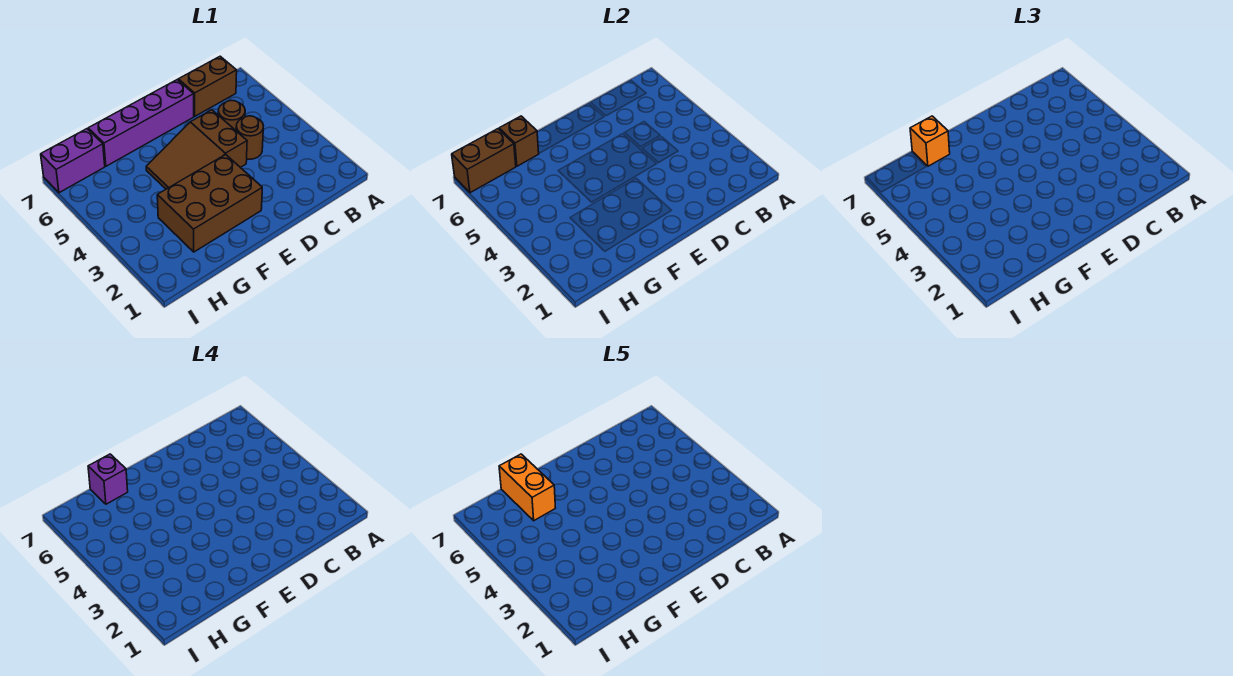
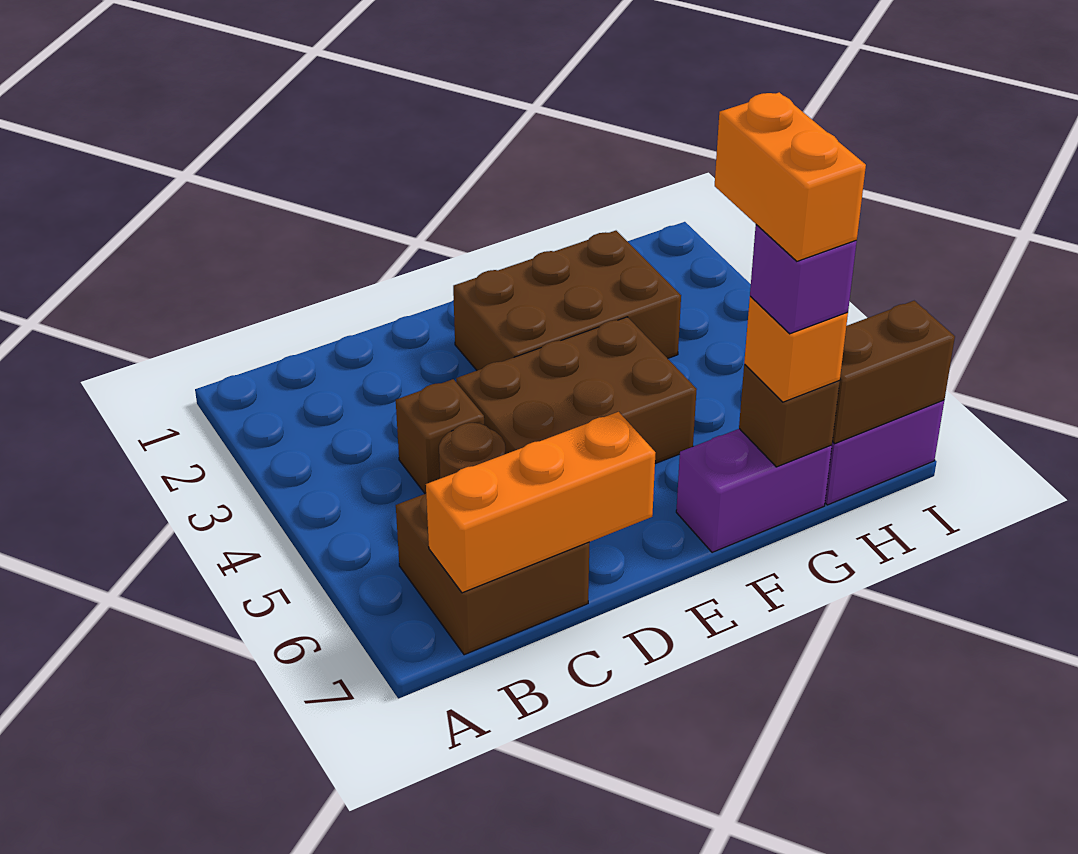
brown brick B7:C7 level 1 -> brown brick B6:C7 level 1
none -> orange brick B7:D7 level 2
brown round brick C4 level 1 -> brown brick C4 level 1
brown slope D4:F5 level 1 top D -> brown brick D4:F5 level 1
purple brick D7:G7 level 1 -> purple brick F7:G7 level 1

